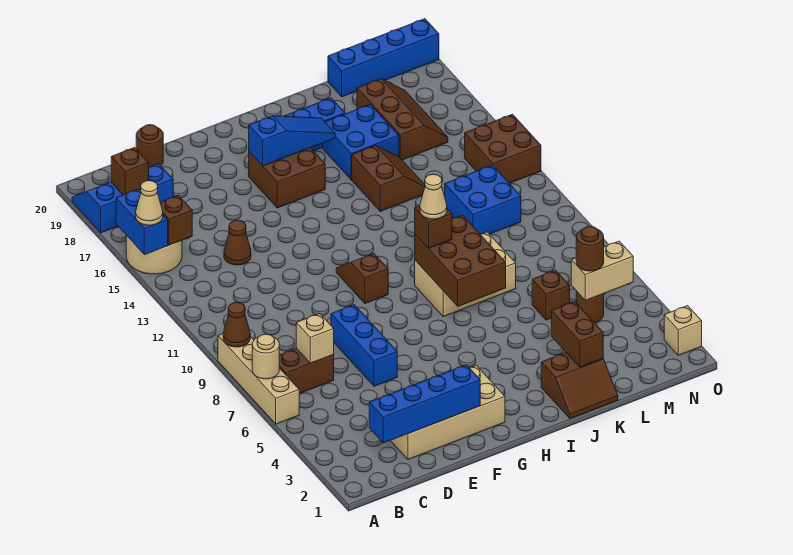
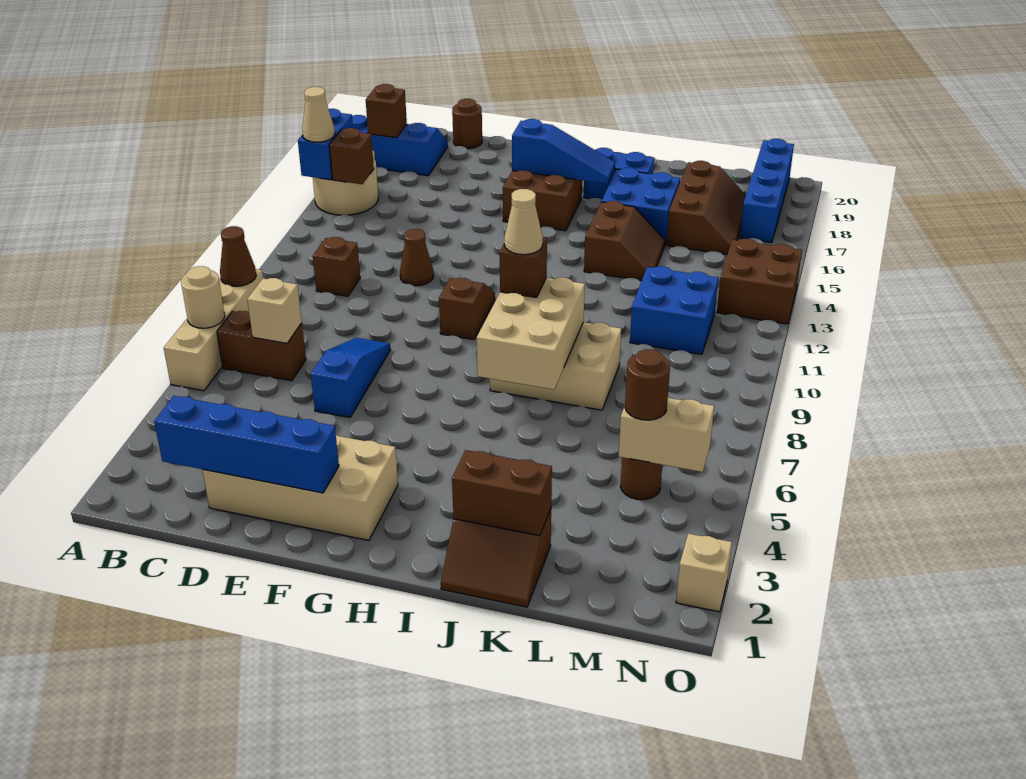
brown cone D14 level 1 -> brown cone E12 level 1
blue brick E6:E8 level 1 -> blue slope E6:E8 level 1 top 6
brown brick I7:J9 level 2 -> tan brick I7:J9 level 2
brown brick K2:K3 level 2 -> brown brick J2:K2 level 2
brown brick L6 level 1 -> brown brick C11 level 1
blue brick L20:O20 level 1 -> blue brick N17:N20 level 1

